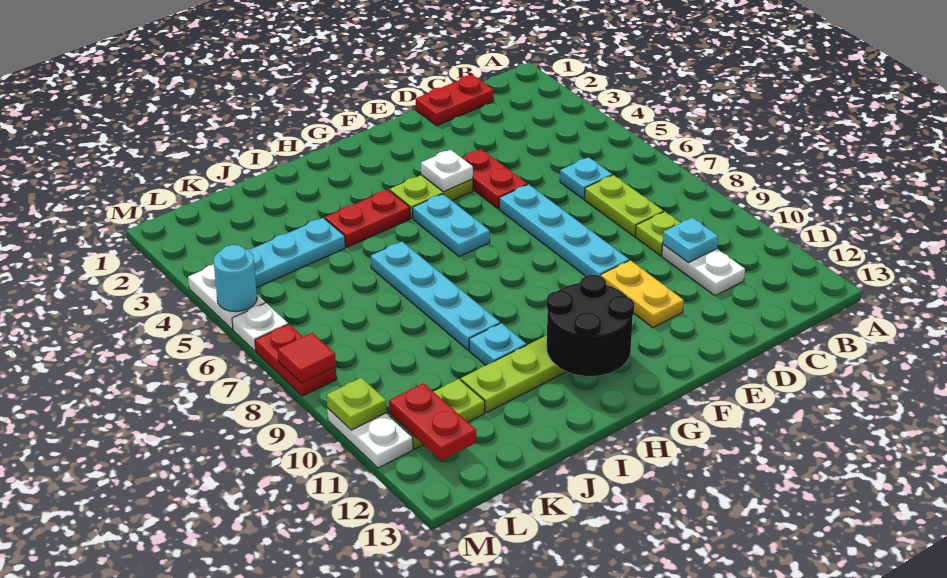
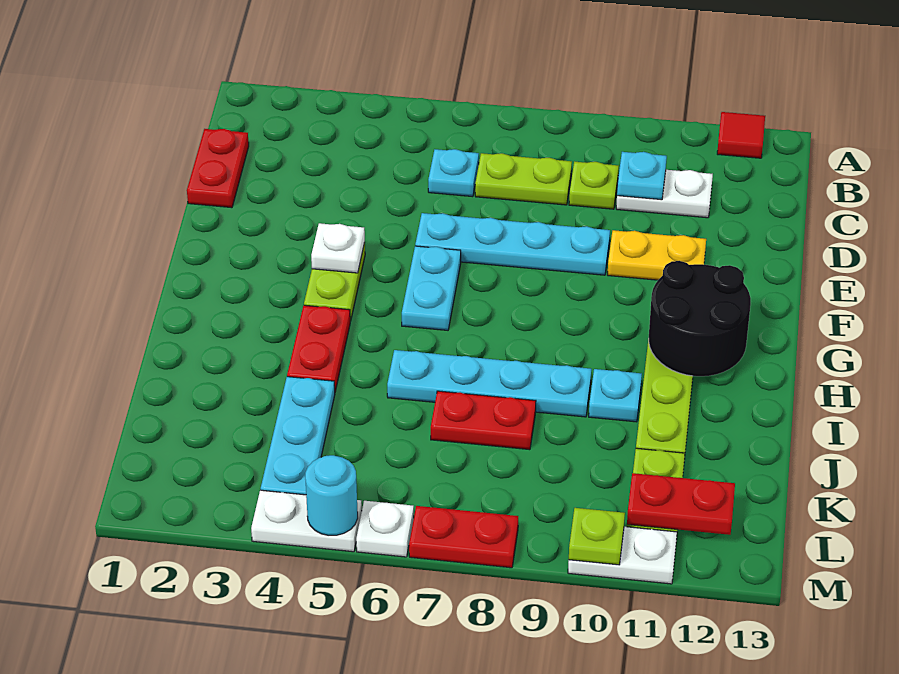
red plate E4:E5 level 1 -> red plate J7:J8 level 1
cyan plate G5:G6 level 1 -> cyan plate F6:G6 level 1
red tile M8 level 2 -> red tile A12 level 1

